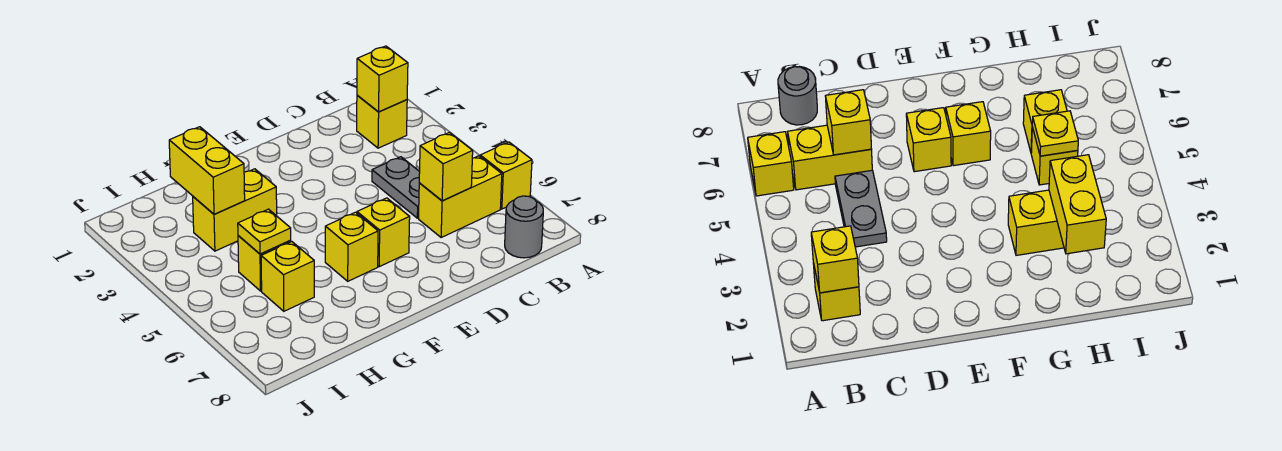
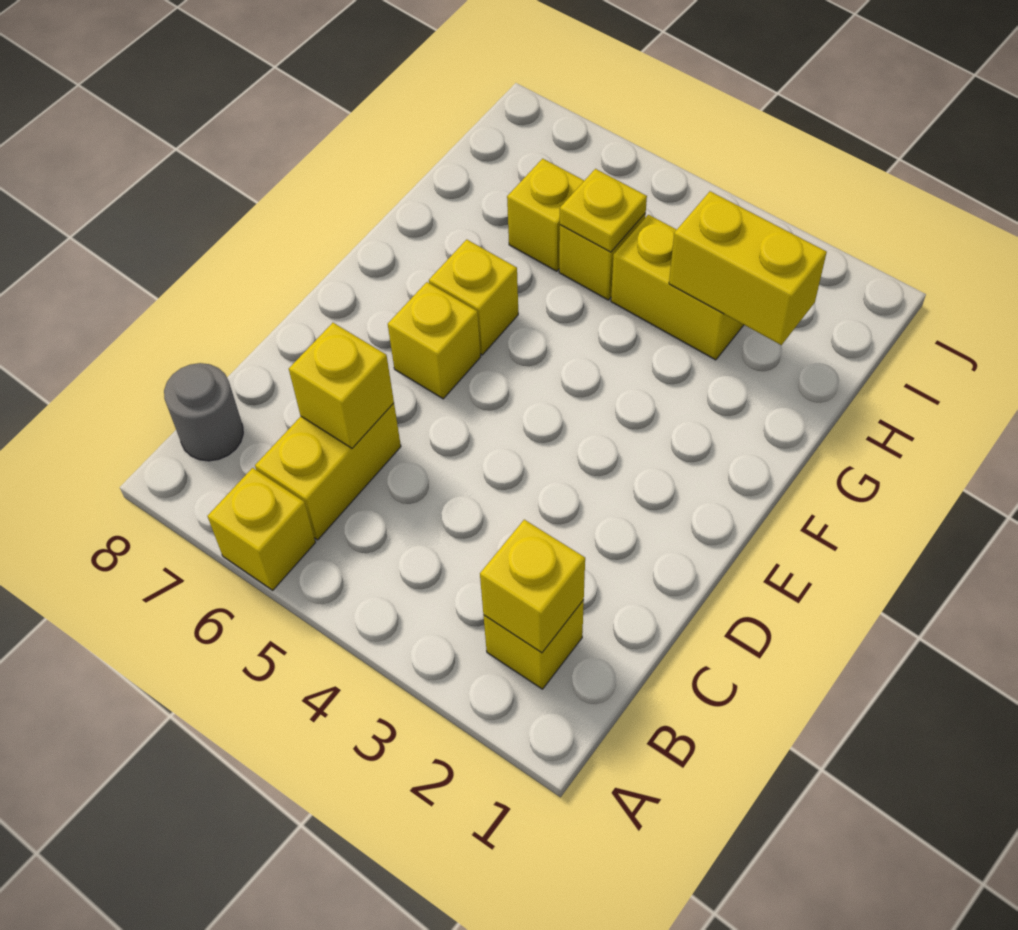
grey plate C4:C5 level 1 -> none
yellow brick G3:H3 level 1 -> yellow brick H3:H4 level 1

